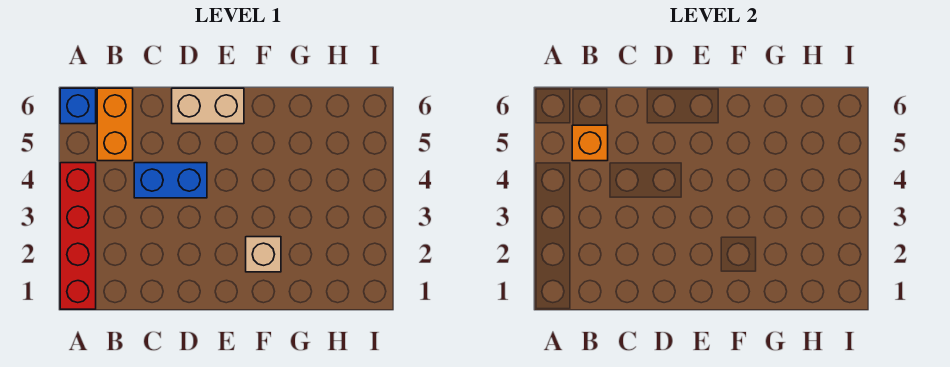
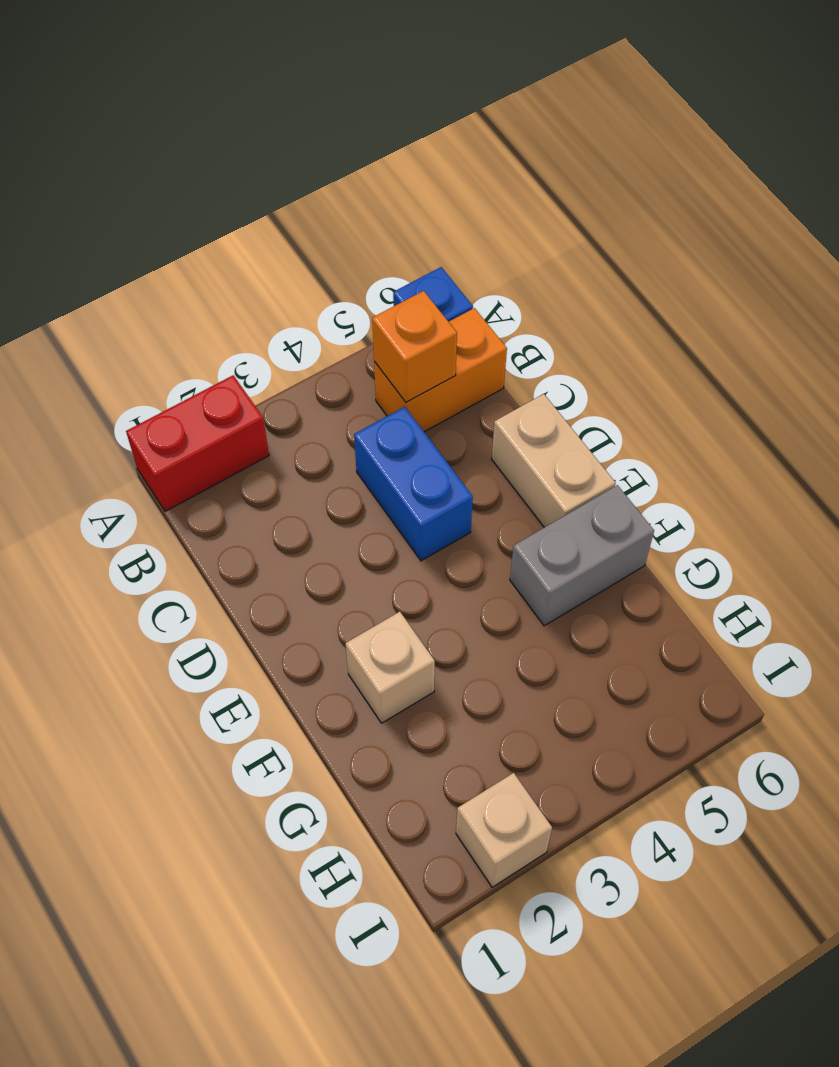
red brick A1:A4 level 1 -> red brick A1:A2 level 1
none -> grey brick F5:F6 level 1
none -> tan brick I2 level 1

